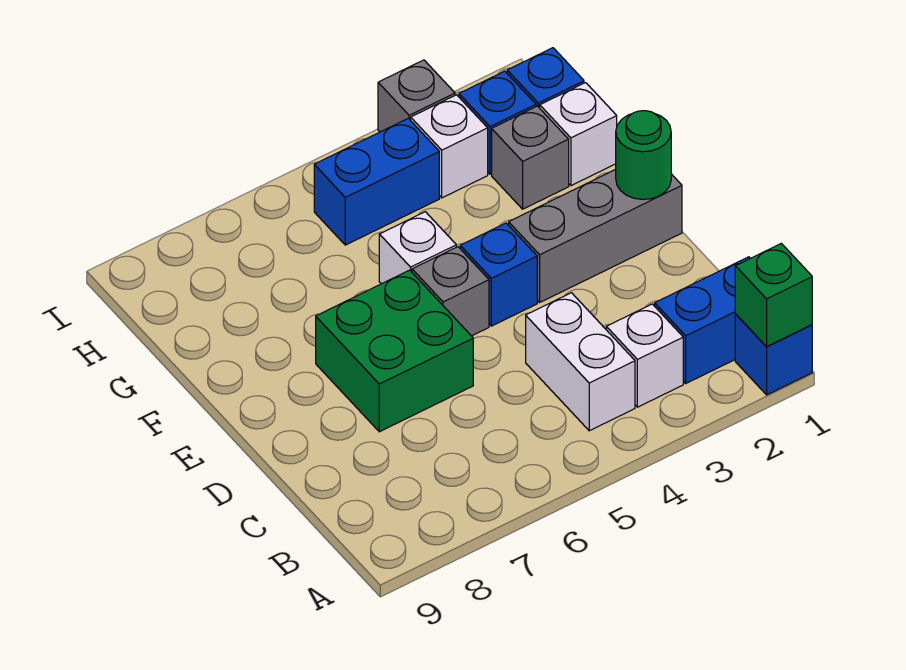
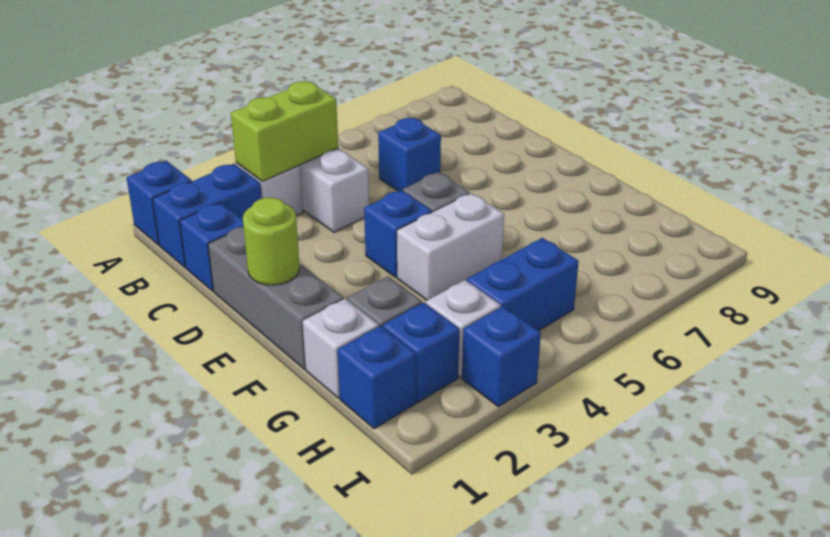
green brick A1 level 2 -> none
none -> lime brick B3:B4 level 2
none -> blue brick C1 level 1
none -> blue brick C6 level 1
green brick D6:E7 level 1 -> none
grey brick E1:E3 level 1 -> grey brick D1:F1 level 1
green round brick E1 level 2 -> lime round brick E1 level 2
white brick F5 level 1 -> white brick F4:F5 level 1
grey brick I3 level 1 -> blue brick I3 level 1

